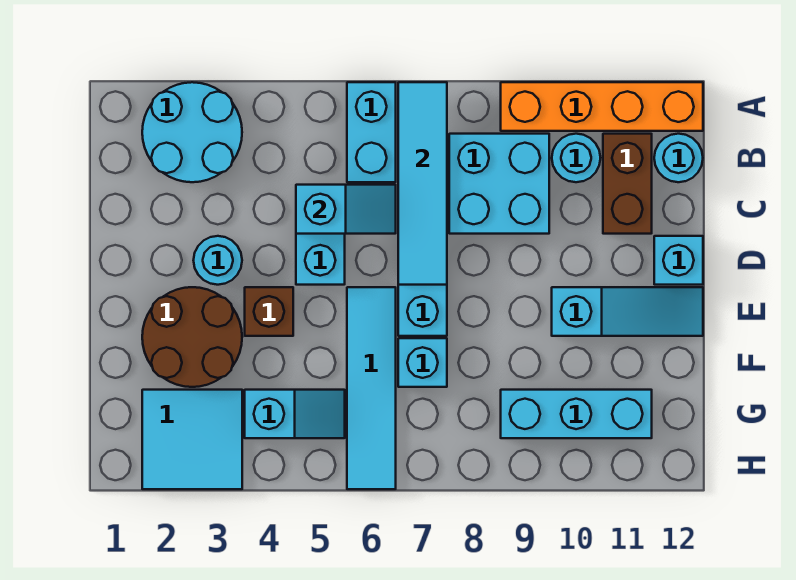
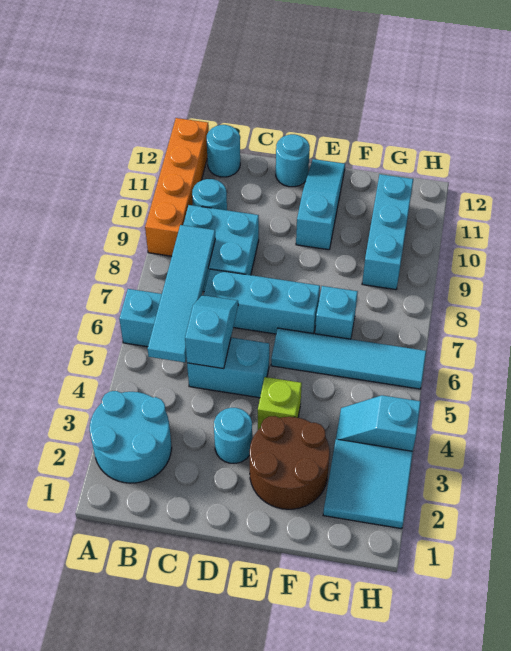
cyan tile A7:D7 level 2 -> cyan tile B5:B8 level 2
brown brick B11:C11 level 1 -> none
cyan brick D12 level 1 -> cyan round brick D12 level 1
brown brick E4 level 1 -> lime brick E4 level 1
cyan slope G4:G5 level 1 top 4 -> cyan slope G4:H4 level 1 top H

